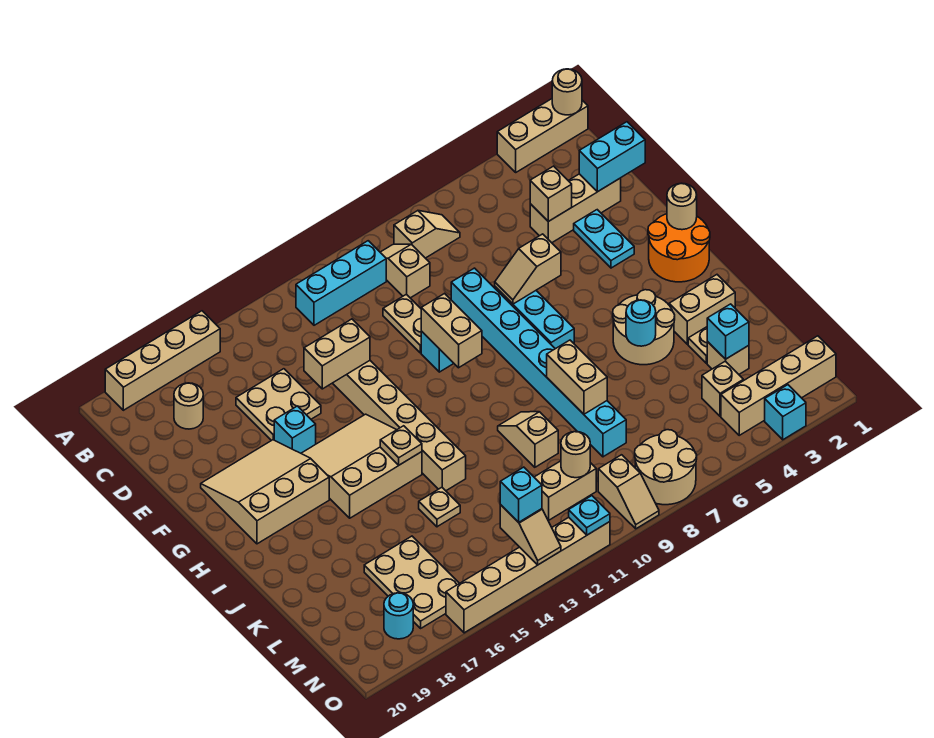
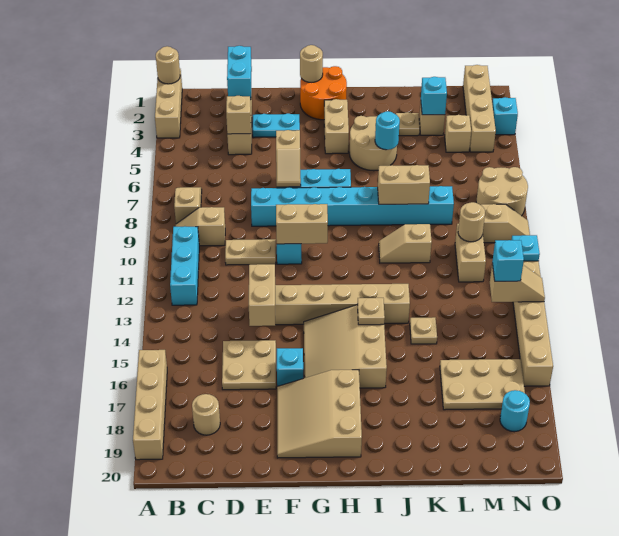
tan brick J2:J3 level 1 -> tan brick H3:H4 level 1

